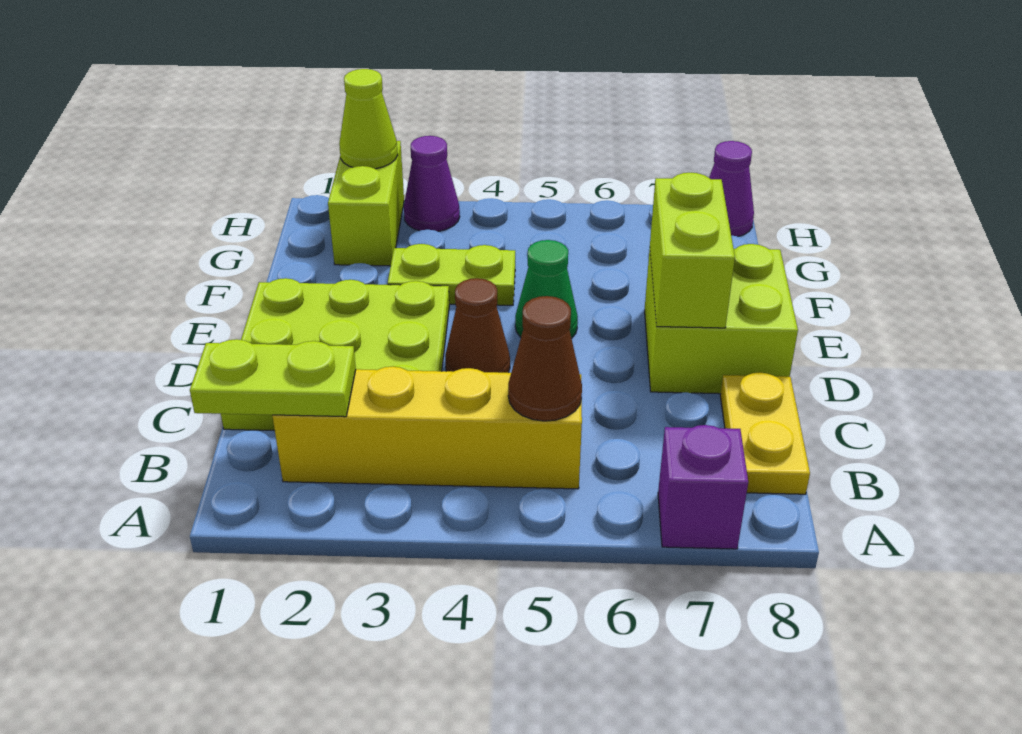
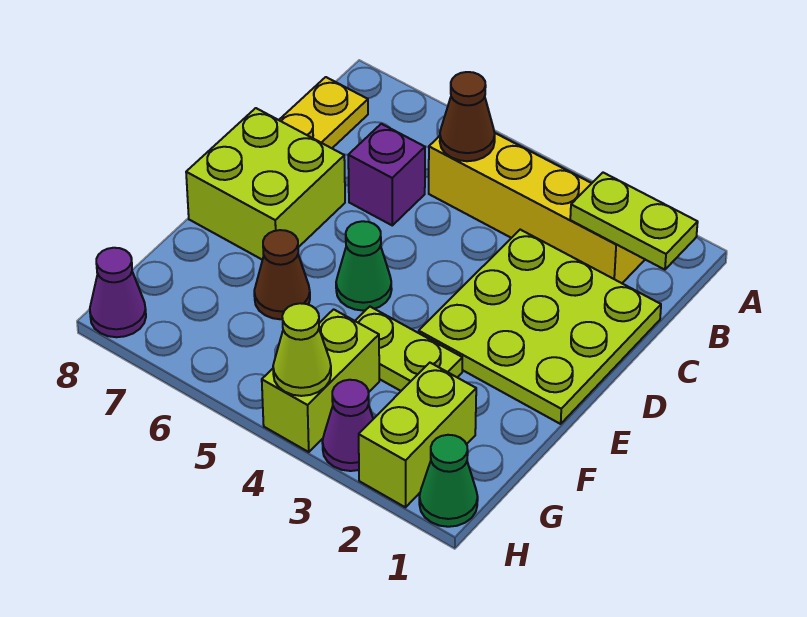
purple brick A7 level 1 -> purple brick C6 level 1
brown cone D4 level 1 -> brown cone F6 level 1
lime brick D7:E7 level 2 -> lime brick G4:H4 level 1
none -> green cone H1 level 1
lime cone H2 level 2 -> lime cone H4 level 2

